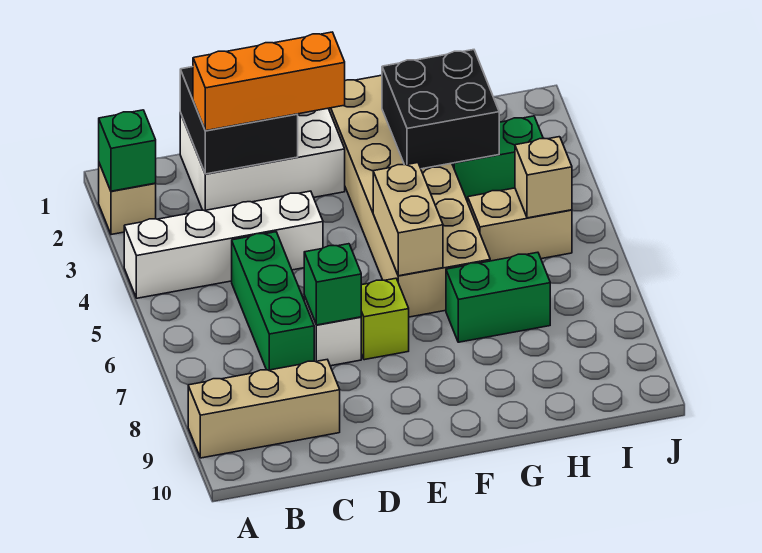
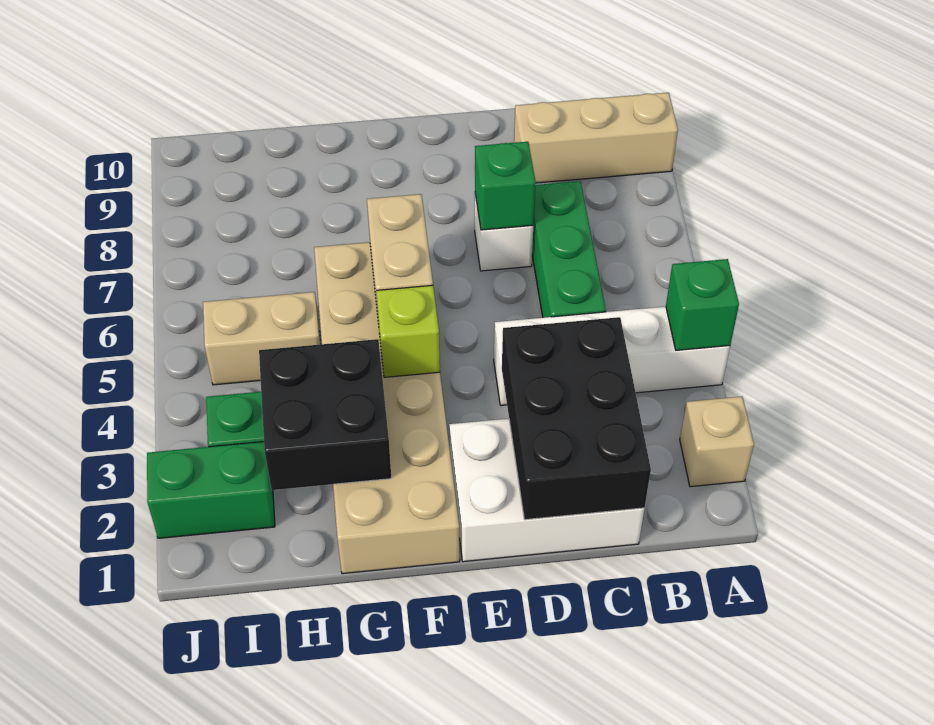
green brick A2 level 2 -> green brick A4 level 2
black brick C1:D2 level 2 -> black brick C1:D3 level 2
orange brick C2:E2 level 3 -> none
lime brick E7 level 1 -> lime brick F4 level 2
green brick G7:H7 level 1 -> green brick I2:J2 level 1
tan brick I5 level 2 -> none

